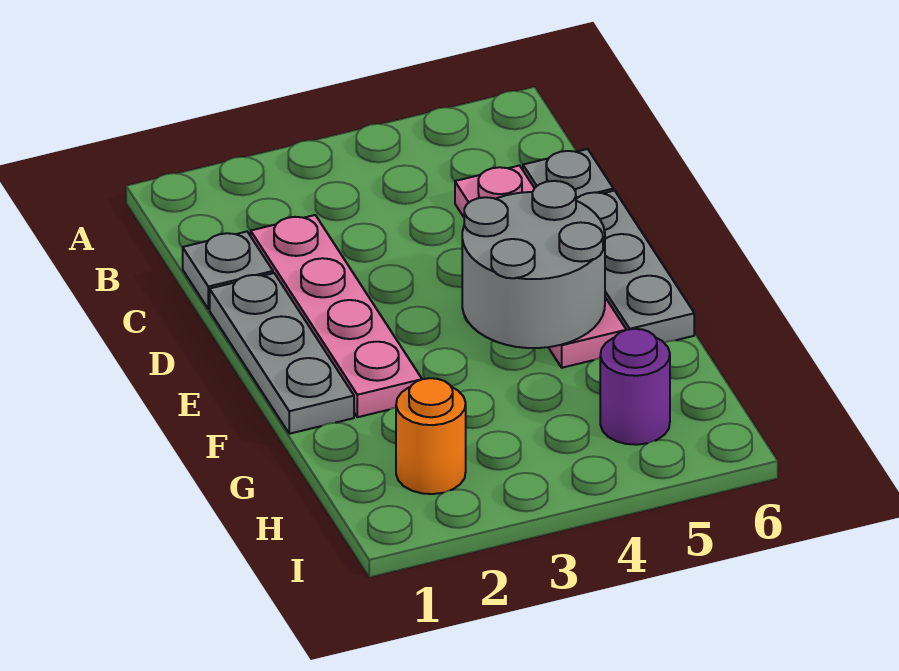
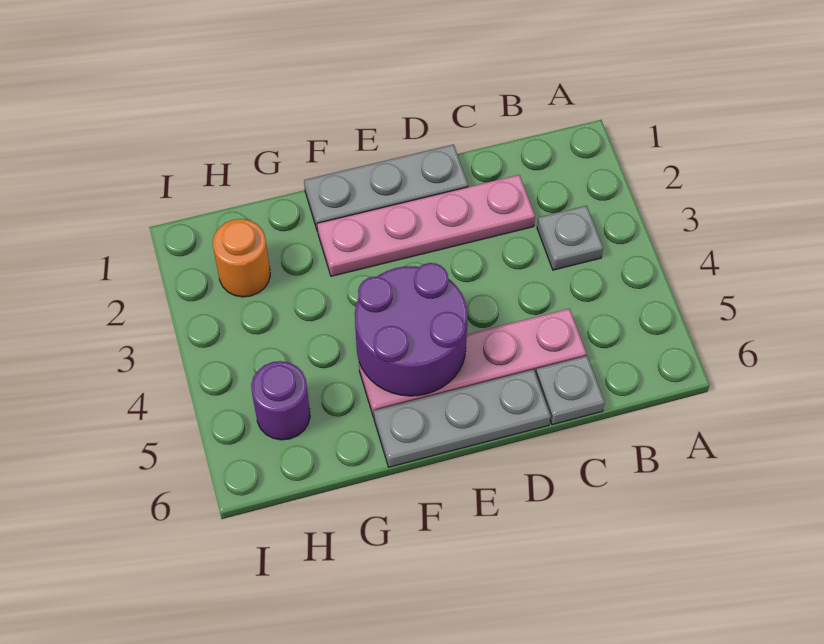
grey plate C1 level 1 -> grey plate B3 level 1
grey round brick E4:F5 level 2 -> purple round brick E4:F5 level 2

